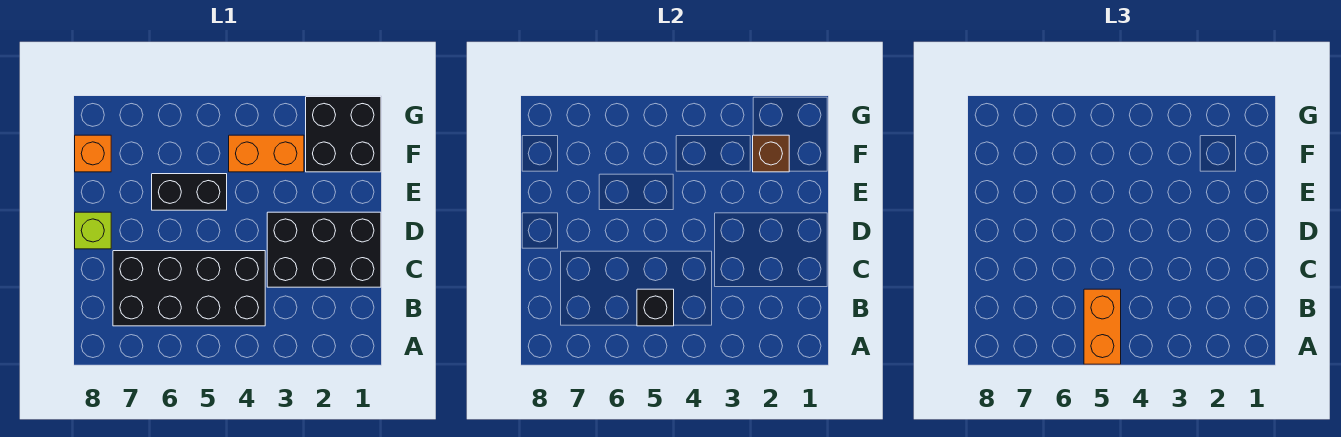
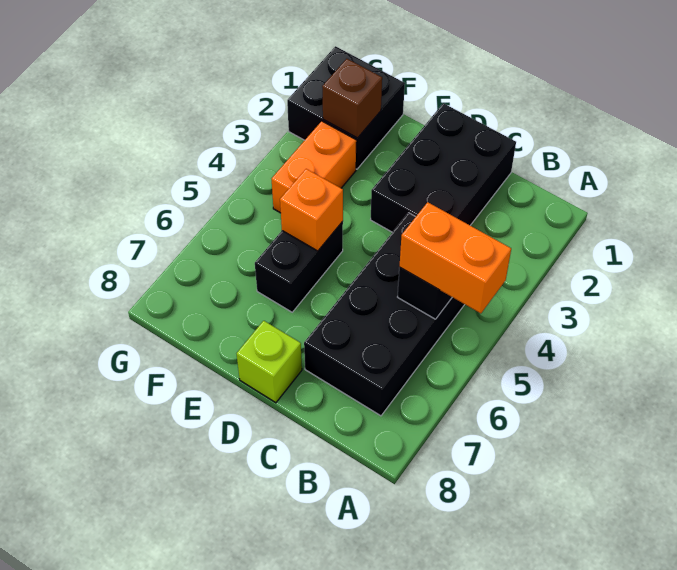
orange brick F8 level 1 -> orange brick E5 level 2

